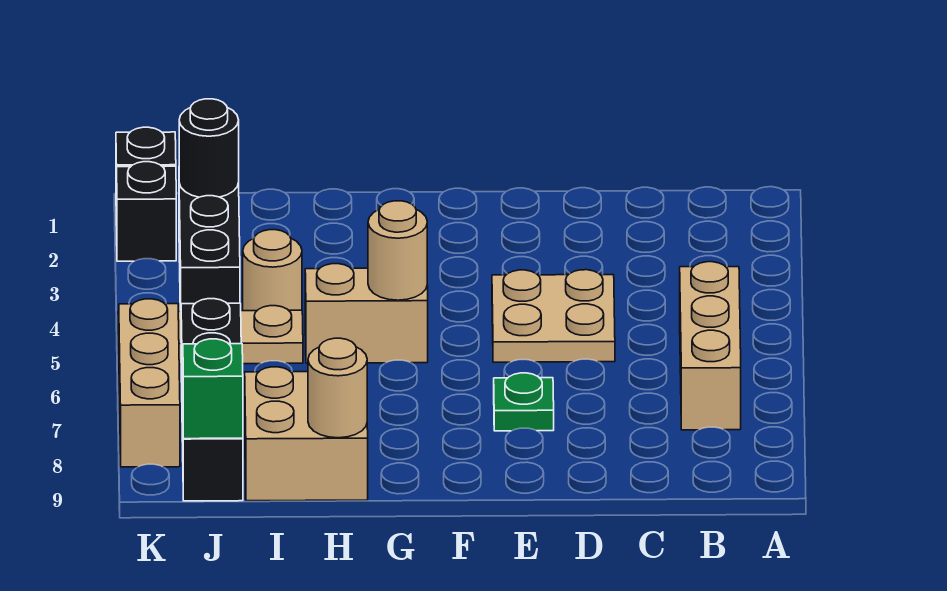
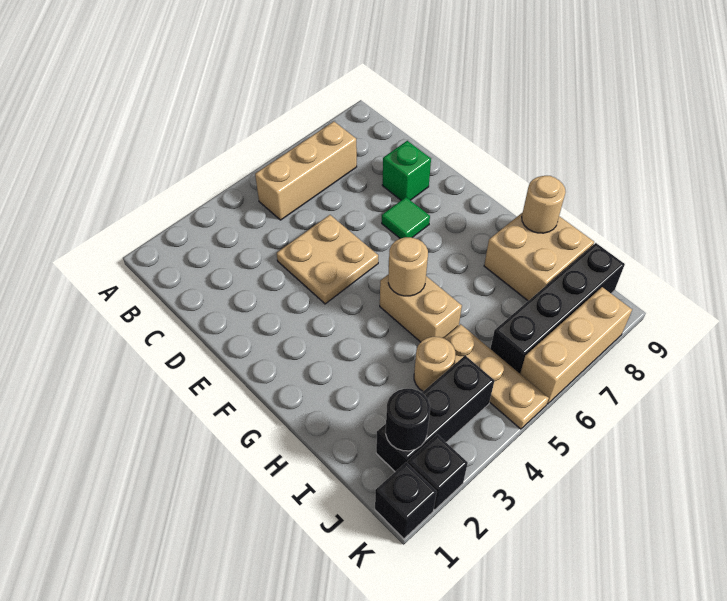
green plate E7 level 1 -> green tile E7 level 1
green brick J9 level 2 -> green brick D8 level 1

